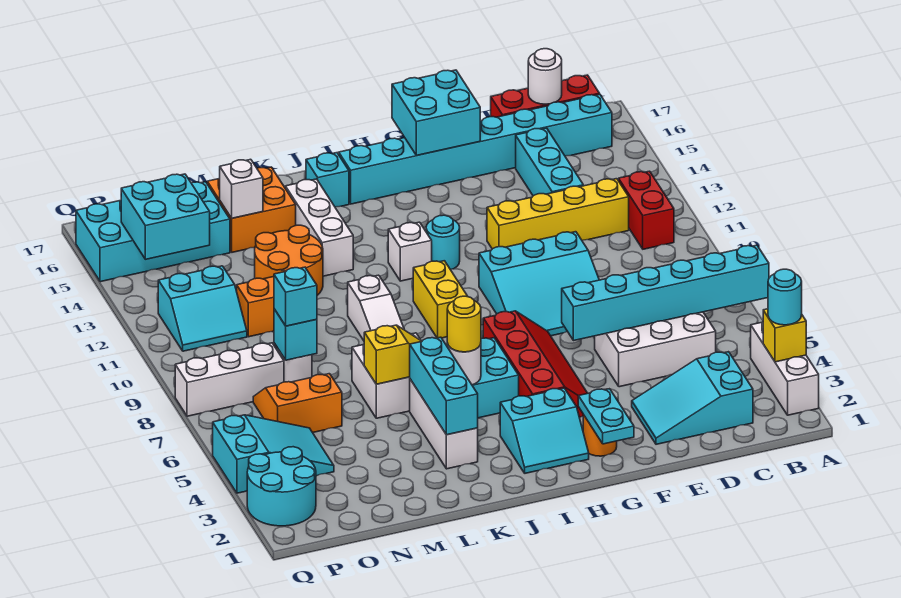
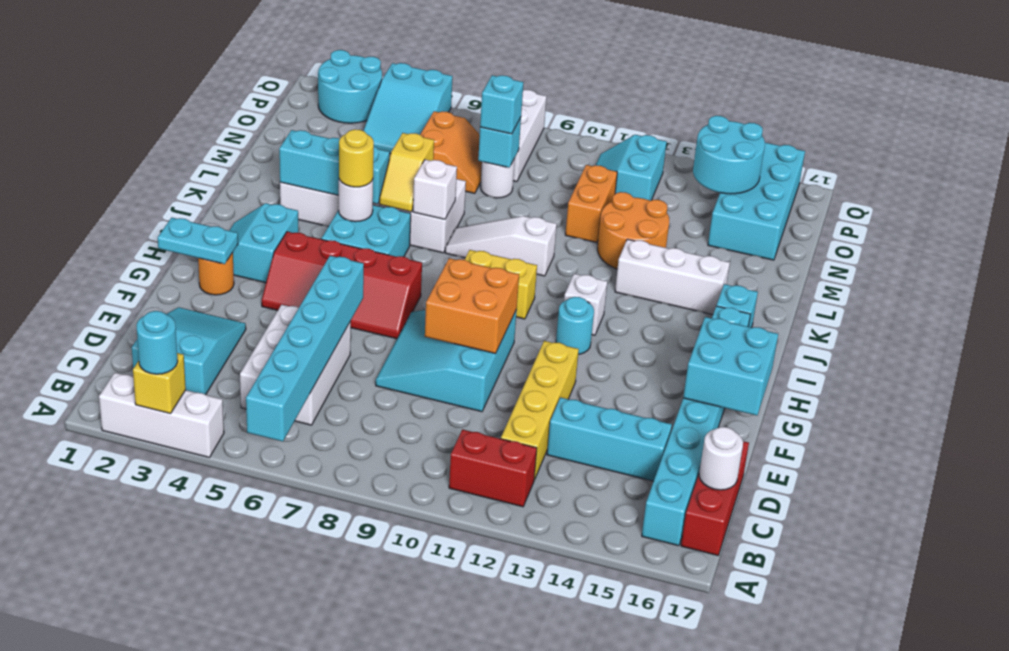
orange brick L15:M16 level 1 -> orange brick F9:G10 level 2
white brick M15 level 2 -> white brick K7 level 2
cyan brick O14:P15 level 2 -> cyan round brick O14:P15 level 2

